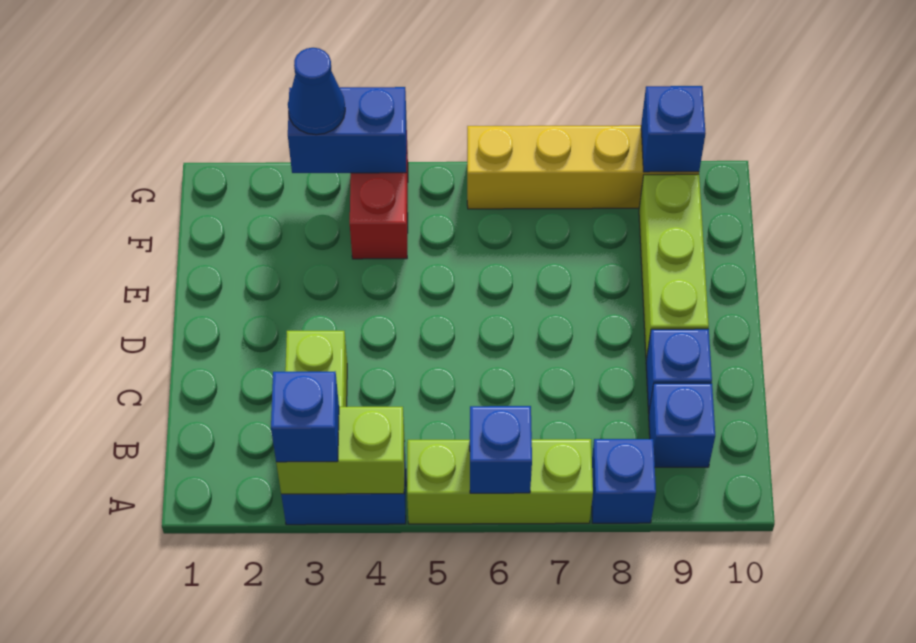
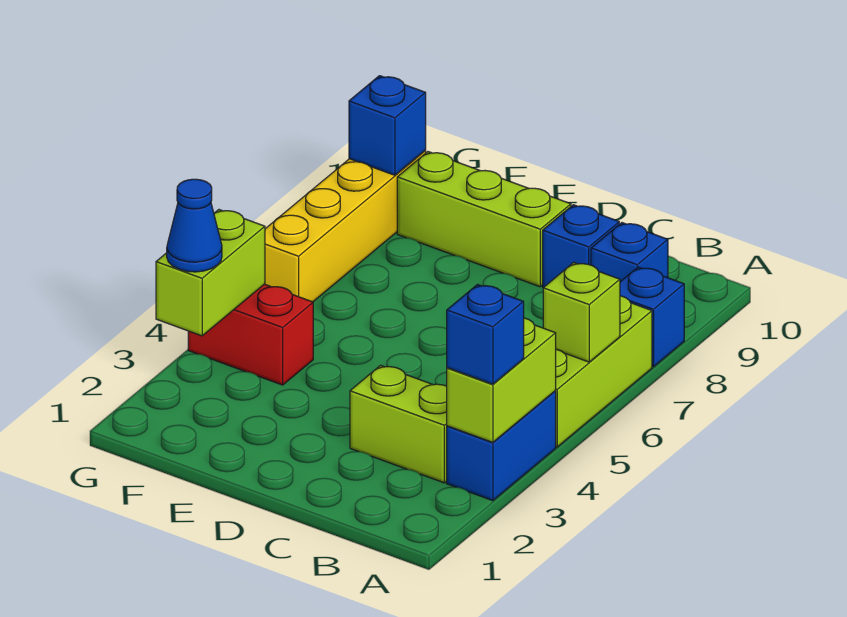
blue brick A6 level 2 -> lime brick A6 level 2
blue brick G3:G4 level 2 -> lime brick G3:G4 level 2

